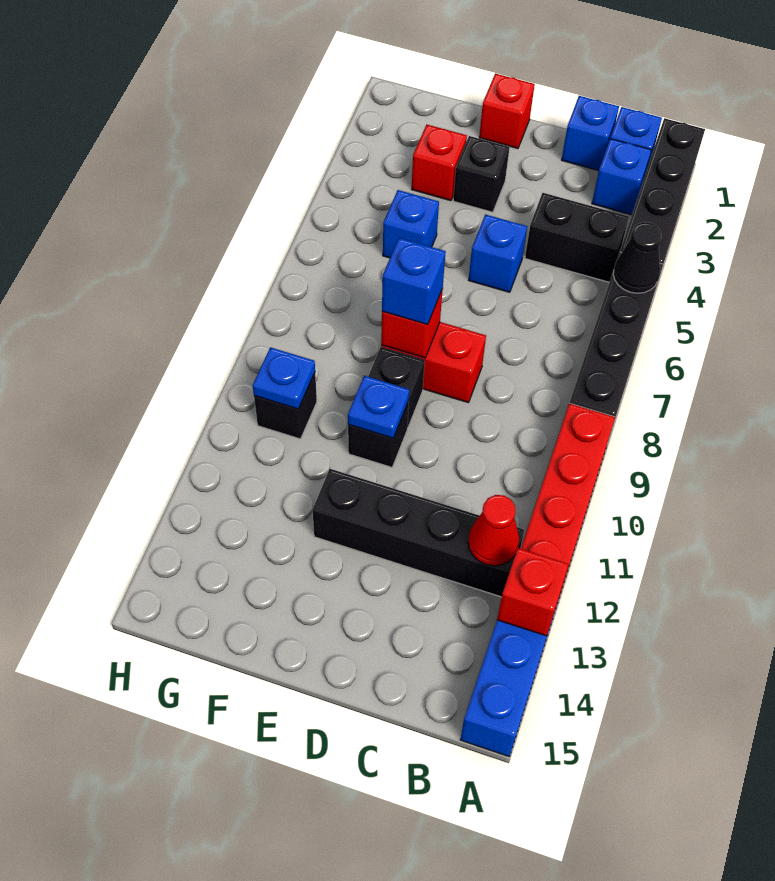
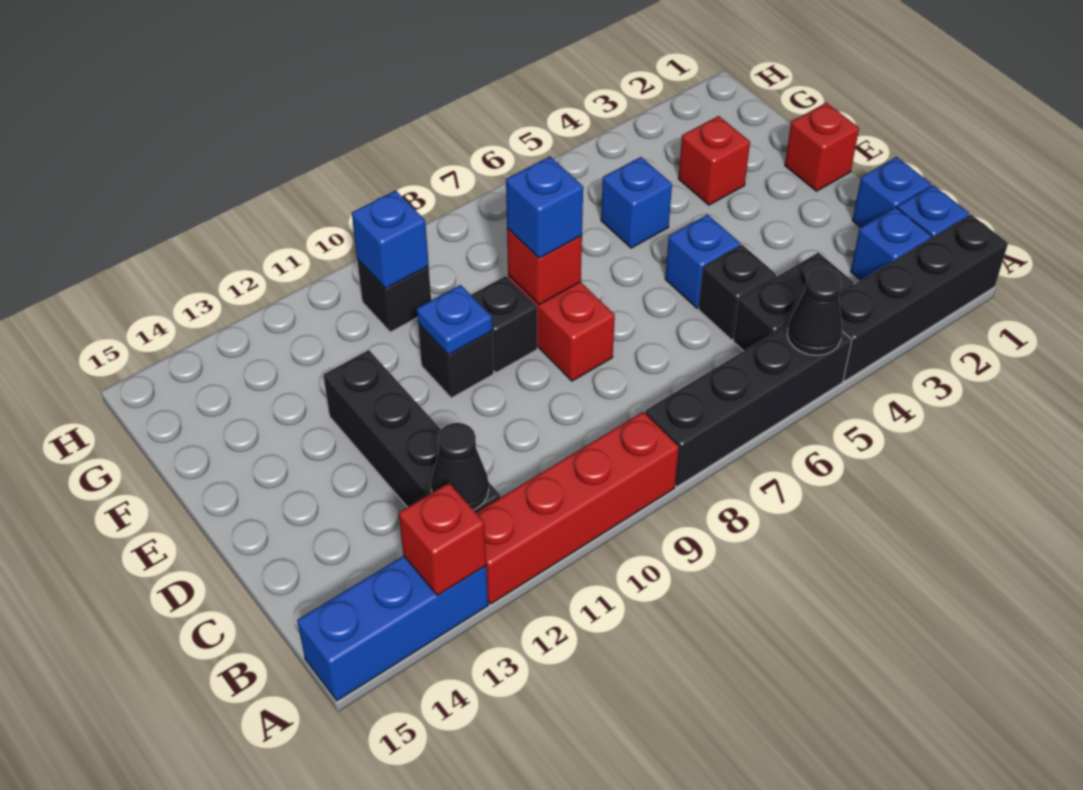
black brick B4:C4 level 1 -> black brick B4:B5 level 1
red cone B12 level 2 -> black cone B12 level 2
black brick E3 level 1 -> black brick C5 level 1
blue plate G10 level 2 -> blue brick G10 level 2

